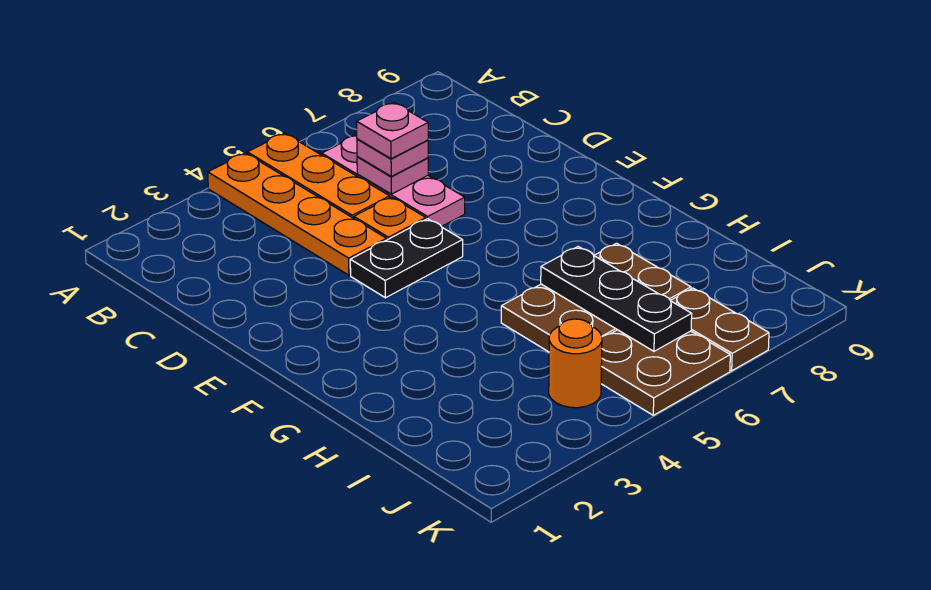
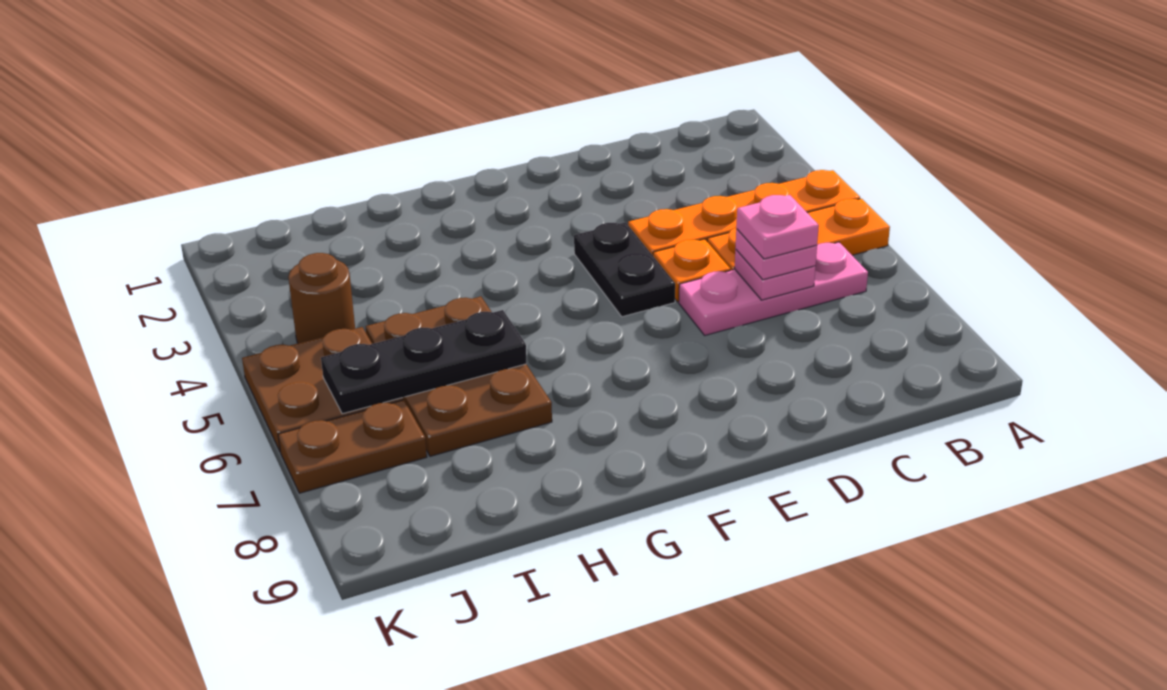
orange round brick J4 level 1 -> brown round brick J4 level 1

